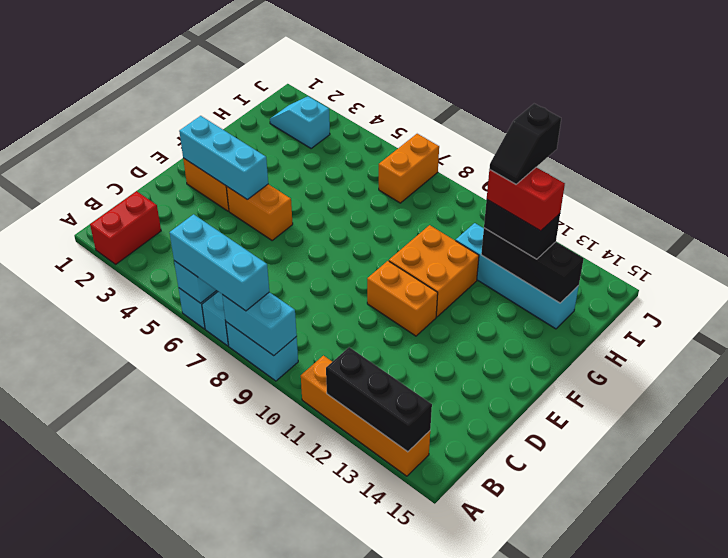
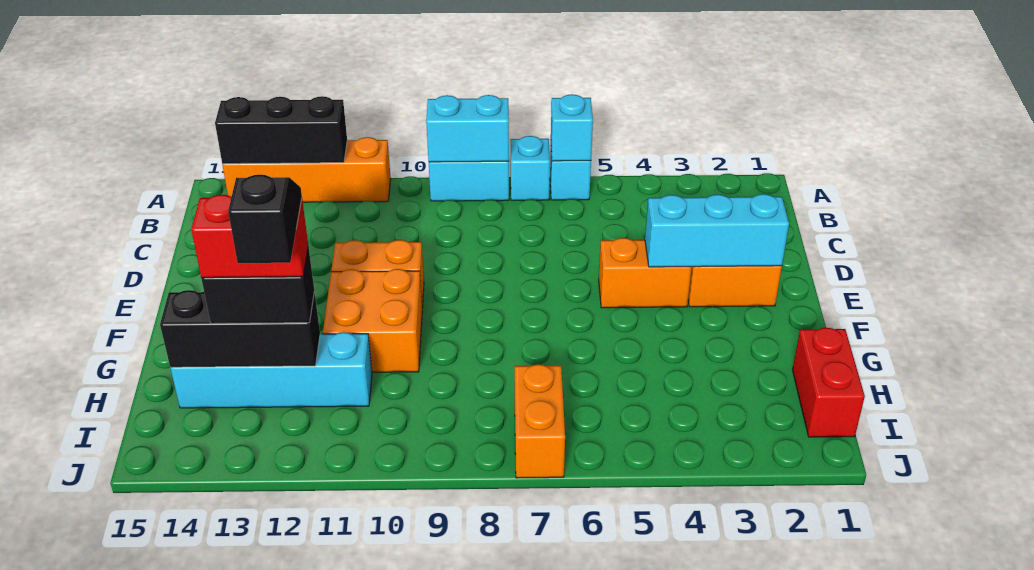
red brick A2:B2 level 1 -> red brick H1:I1 level 1
cyan brick A6:A8 level 3 -> none
cyan slope I2:I3 level 1 top 3 -> none

